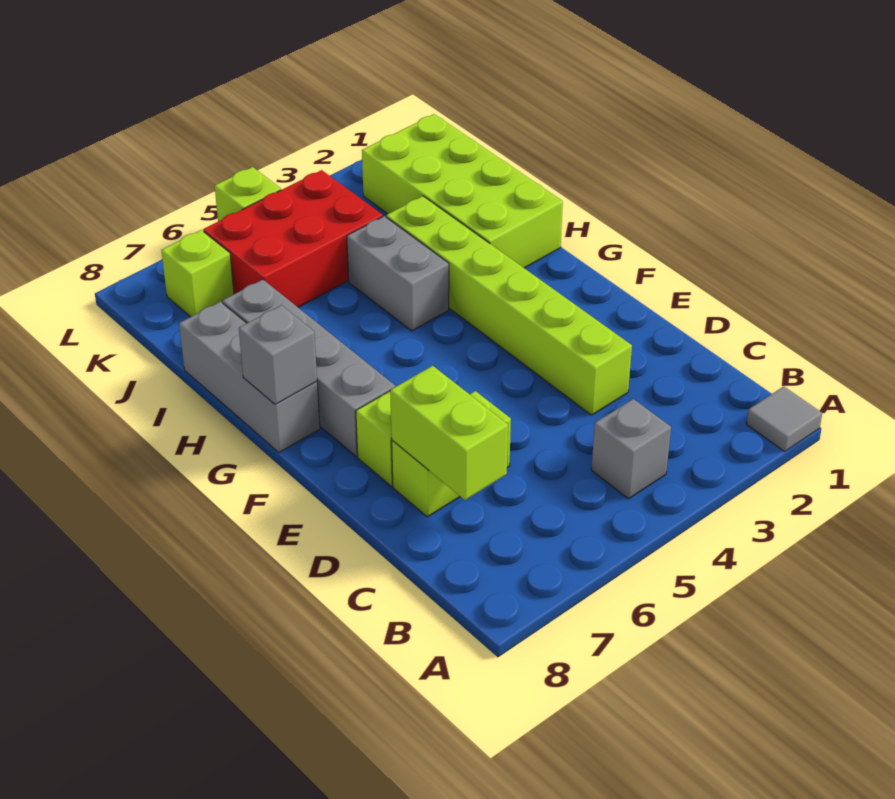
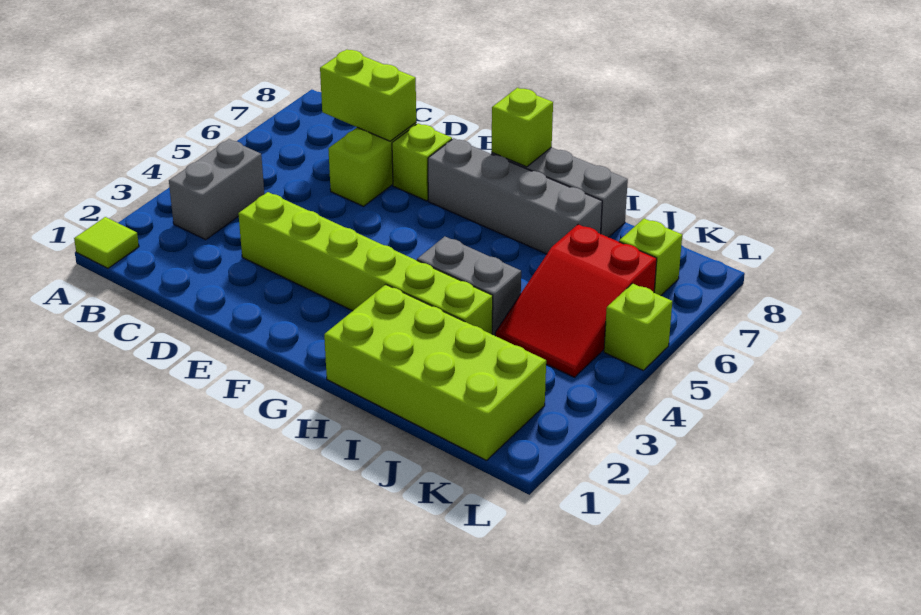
grey tile A1 level 1 -> lime tile A1 level 1
grey brick B4 level 1 -> grey brick B3:B4 level 1
grey brick G8 level 2 -> lime brick G8 level 2
red brick J4:K6 level 1 -> red slope J4:K6 level 1 top 6

